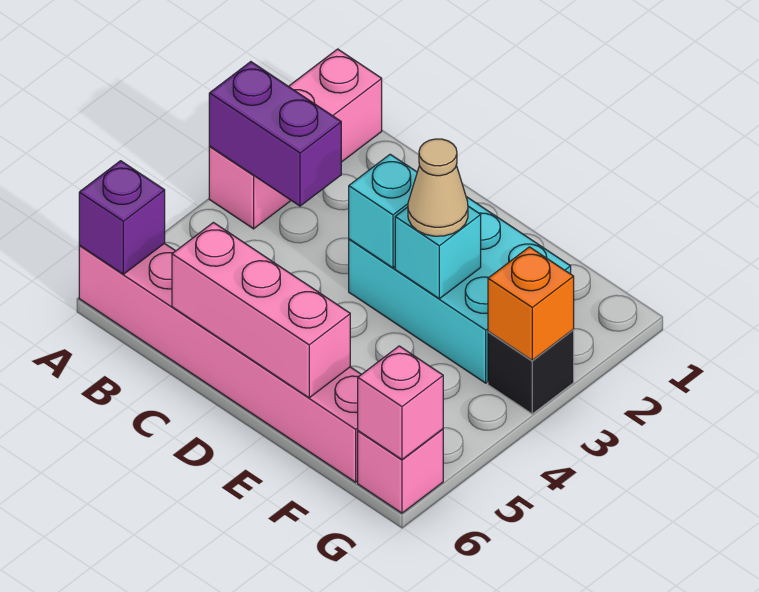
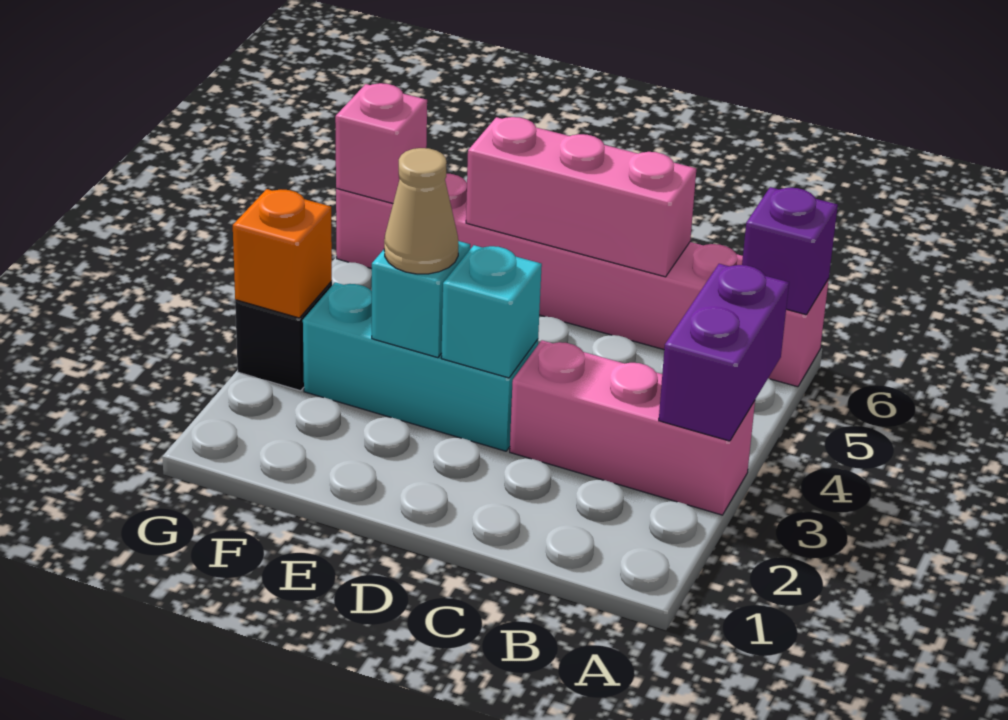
pink brick A1:A3 level 1 -> pink brick A3:C3 level 1
purple brick A3:B3 level 2 -> purple brick A3:A4 level 2
cyan brick D2:F3 level 1 -> cyan brick D3:F3 level 1

